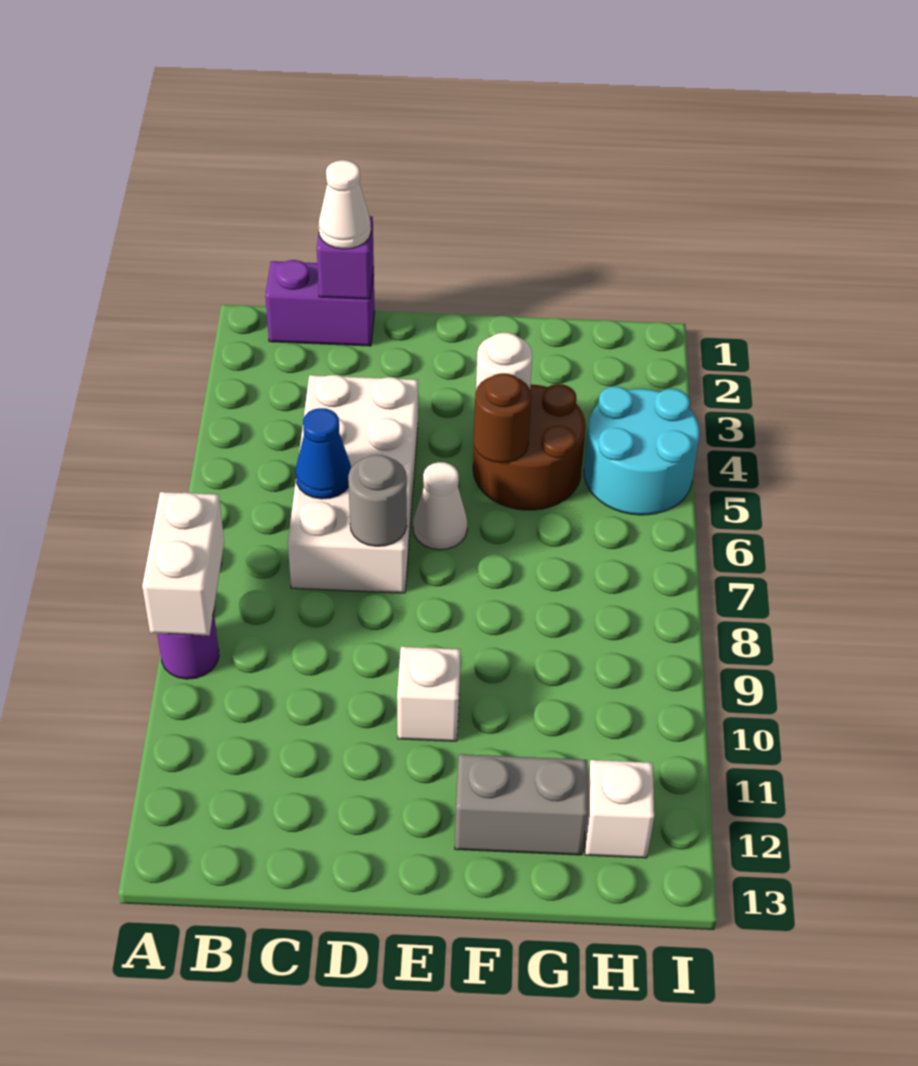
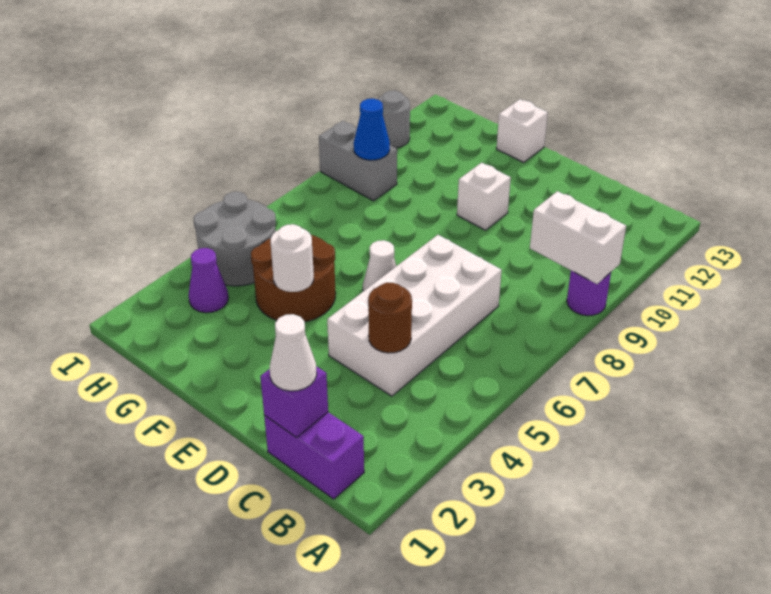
white brick A8:A9 level 2 -> white brick A9:B9 level 2
blue cone C6 level 2 -> blue cone H9 level 2
grey round brick D7 level 2 -> grey round brick I11 level 1
brown round brick F5 level 2 -> brown round brick C4 level 2
grey brick F12:G12 level 1 -> grey brick H9:I9 level 1
none -> purple cone H3 level 1
cyan round brick H4:I5 level 1 -> grey round brick H4:I5 level 1
white brick H12 level 1 -> white brick F13 level 1

